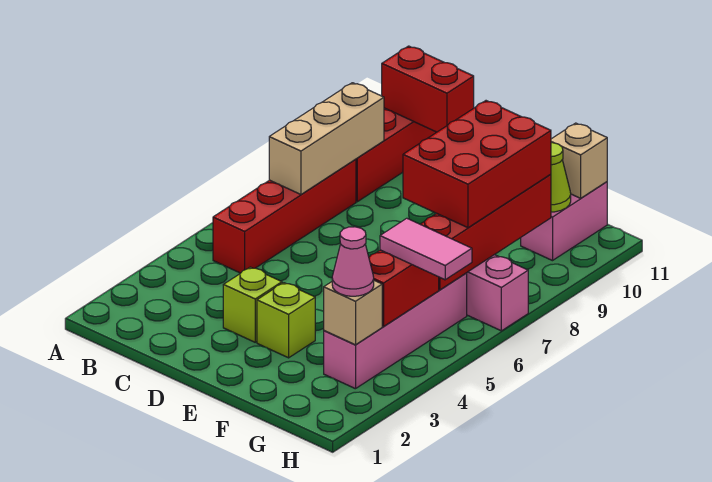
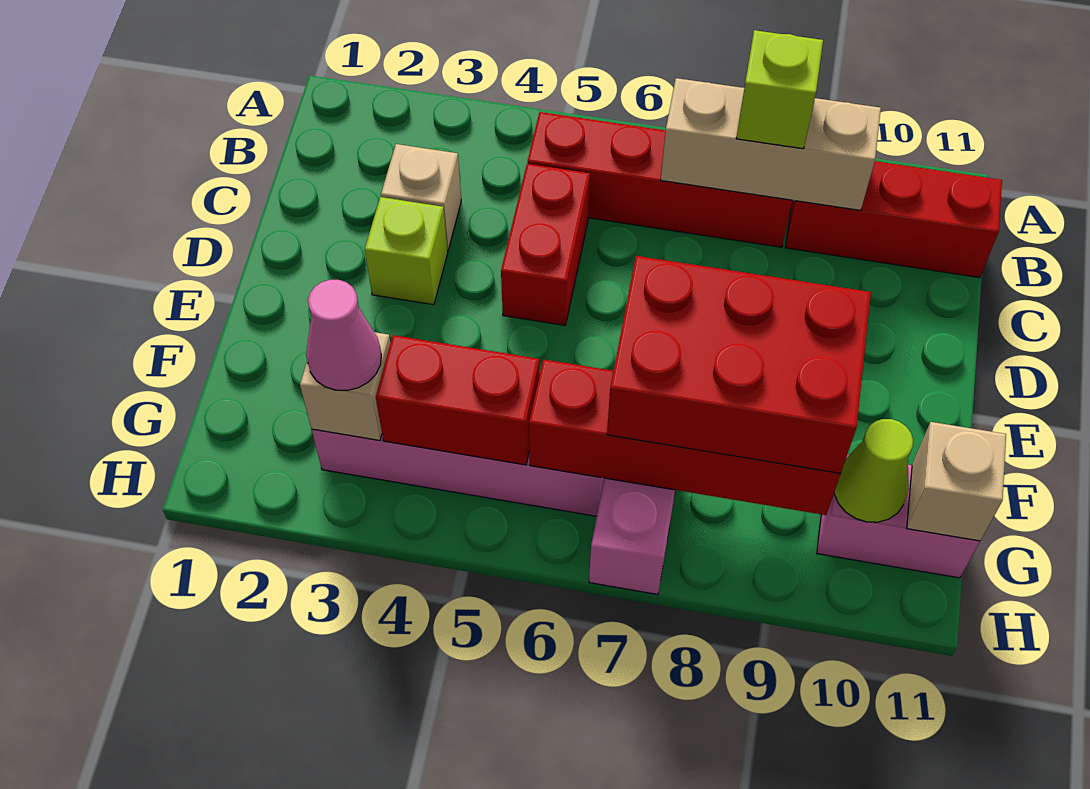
red brick B11:C11 level 2 -> red brick C5:D5 level 1
none -> tan brick C3 level 1
lime brick E3 level 1 -> lime brick B8 level 3
pink tile G5:H5 level 3 -> none

